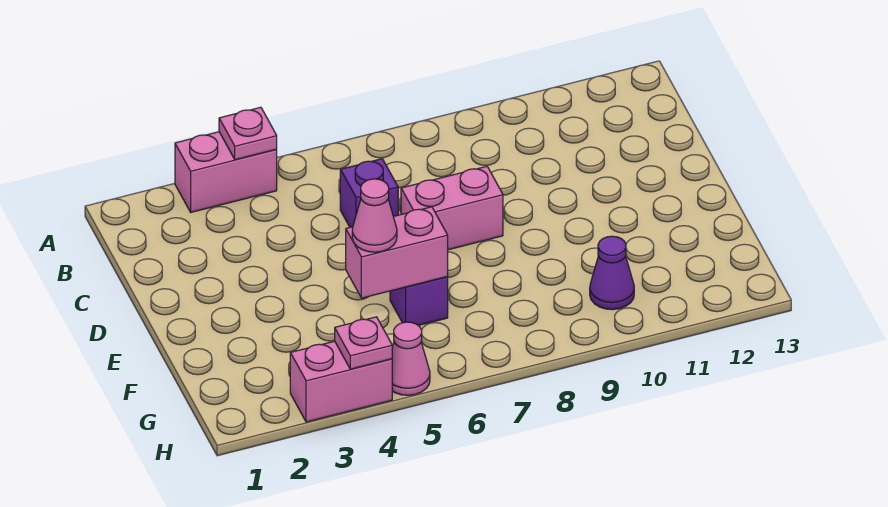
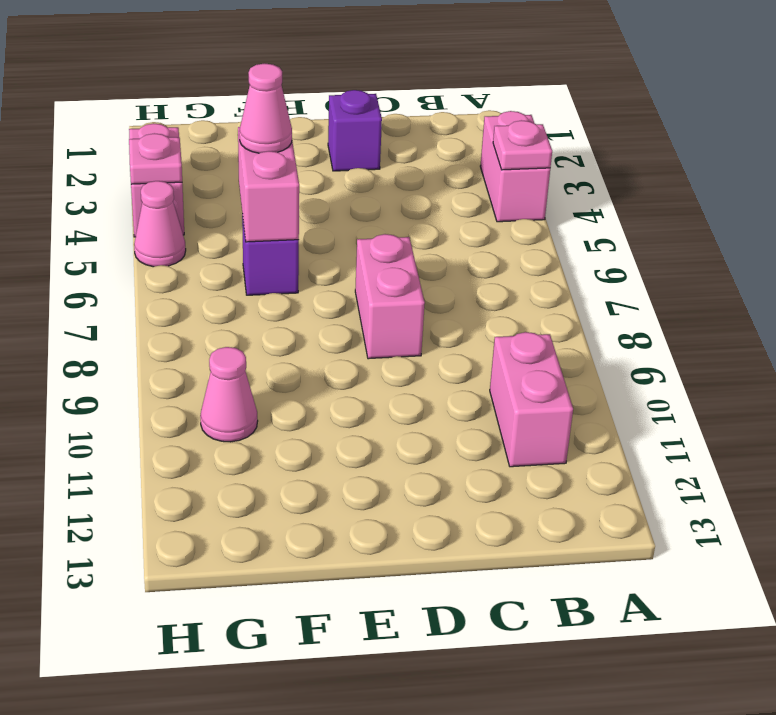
none -> pink brick B10:B11 level 1
purple brick C6 level 1 -> purple brick D2 level 1
purple cone G10 level 1 -> pink cone G10 level 1

